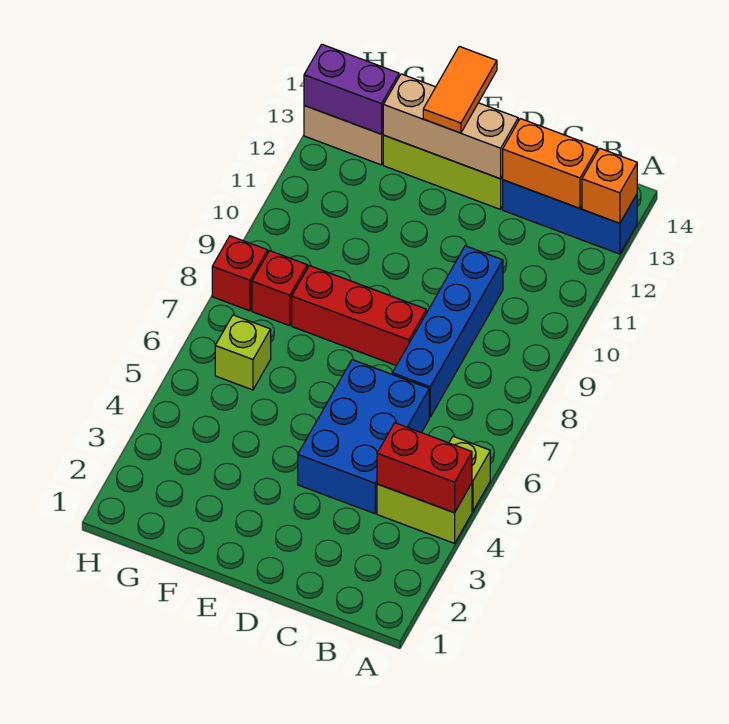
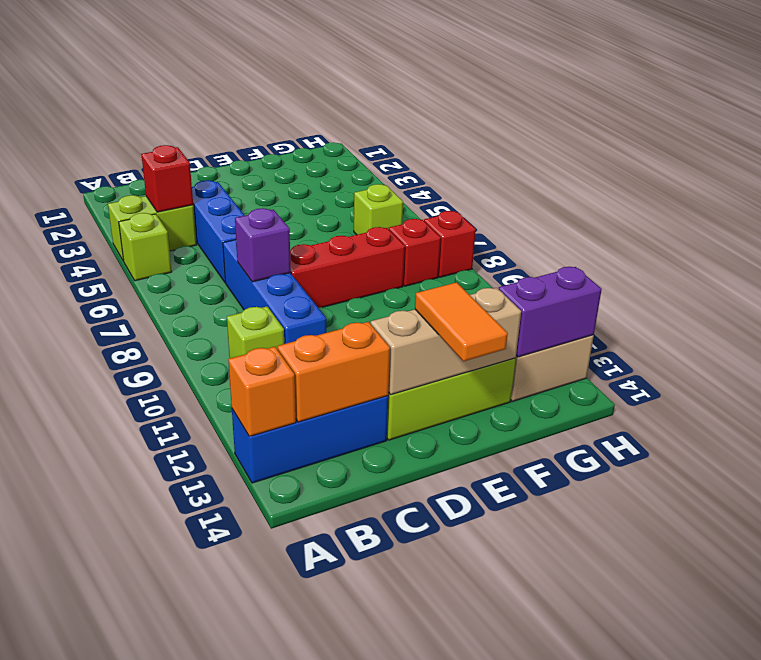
red brick A4:B4 level 2 -> red brick B4 level 2
none -> lime brick B10 level 1
blue brick C4:D6 level 1 -> blue brick C4:C6 level 1
none -> purple brick C8 level 2

